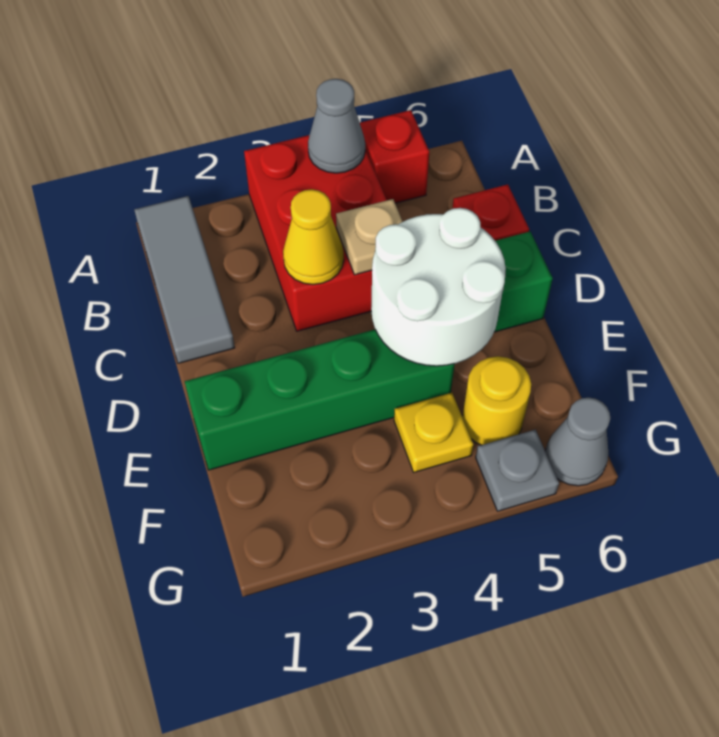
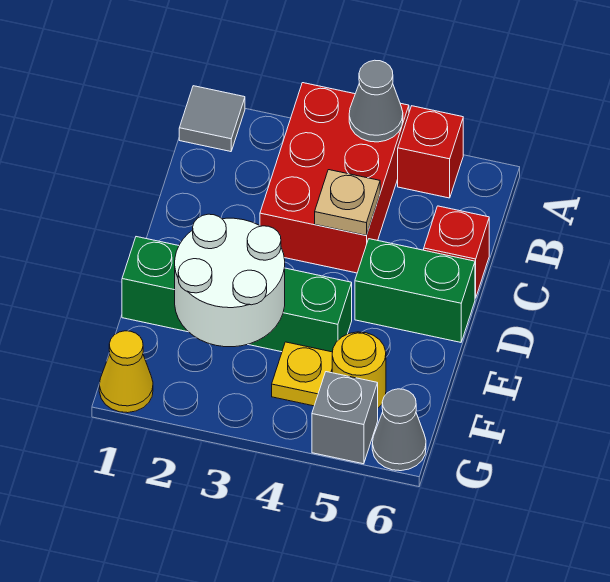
grey tile A1:C1 level 1 -> grey tile A1 level 1
yellow cone C3 level 2 -> yellow cone G1 level 1
white round brick D4:E5 level 2 -> white round brick E2:F3 level 2
grey plate G5 level 1 -> grey brick G5 level 1

